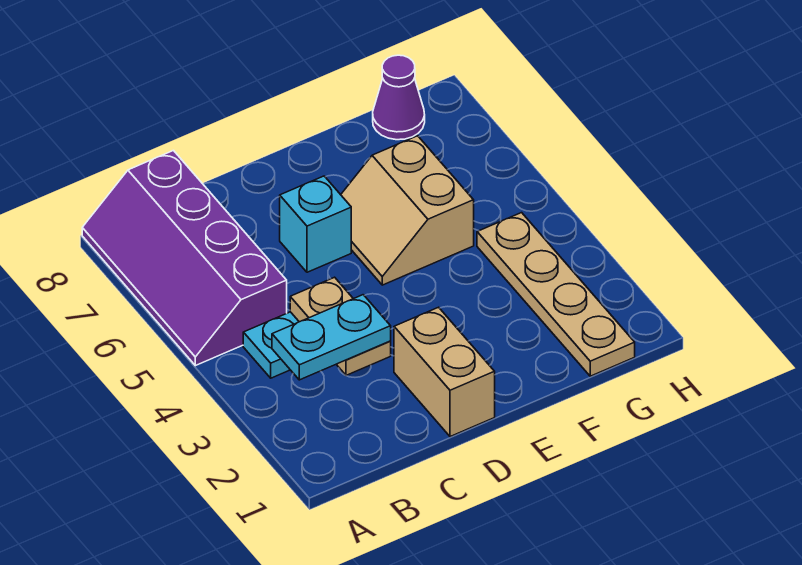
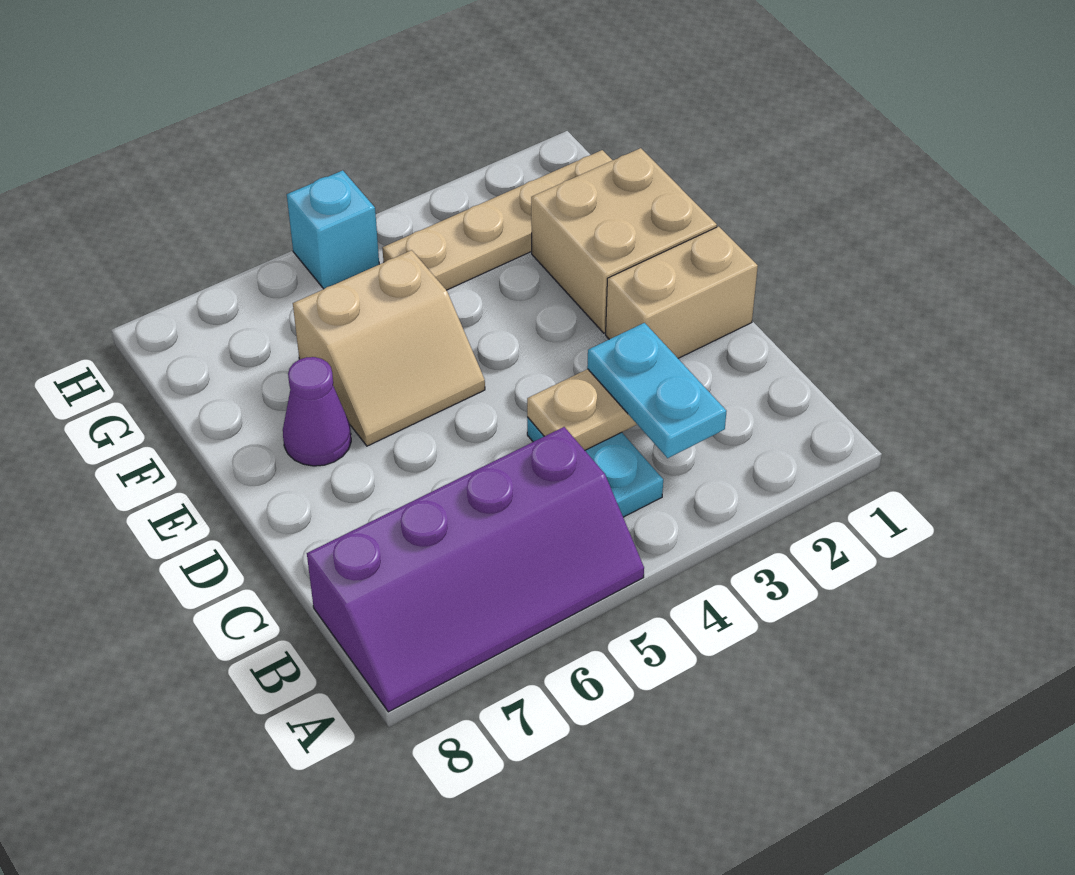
cyan brick D6 level 1 -> cyan brick H5 level 1
none -> tan brick E1:F2 level 1
purple cone G8 level 1 -> purple cone E7 level 1

